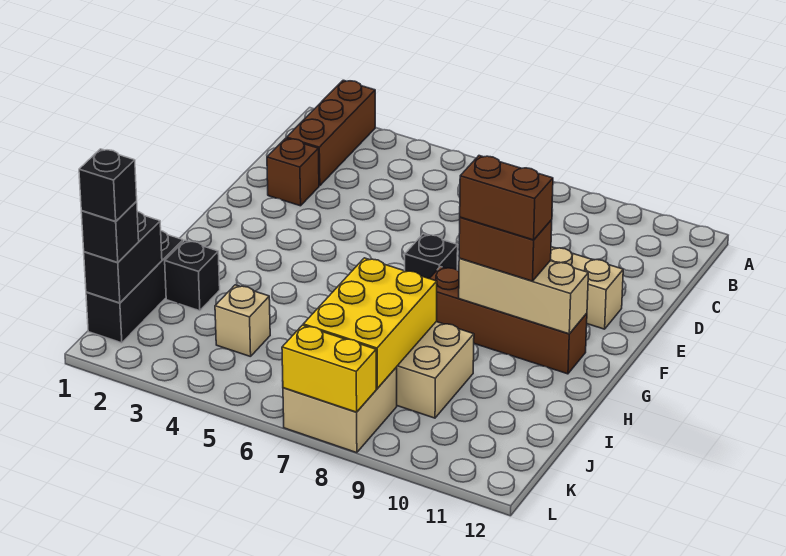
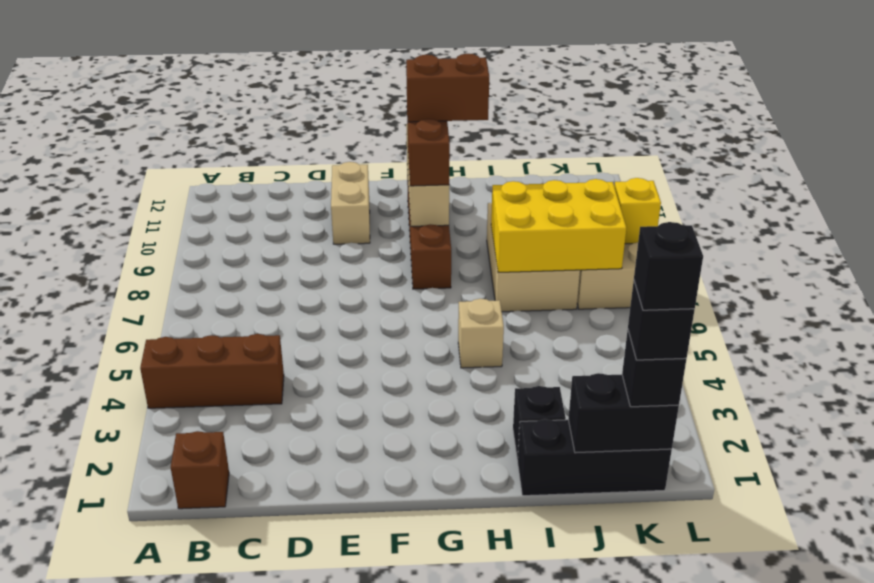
brown brick A2:C2 level 1 -> brown brick A4:C4 level 1
brown brick D2 level 1 -> brown brick B1 level 1
black brick F7 level 1 -> black brick K1 level 5
brown brick G9:G10 level 4 -> brown brick G10:H10 level 4
tan brick J4 level 1 -> tan brick H5 level 1
yellow brick L7:L8 level 2 -> yellow brick L8 level 2

